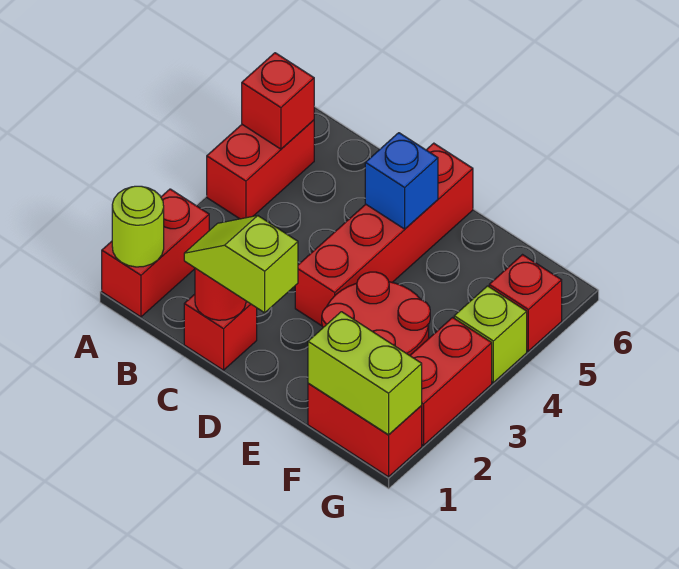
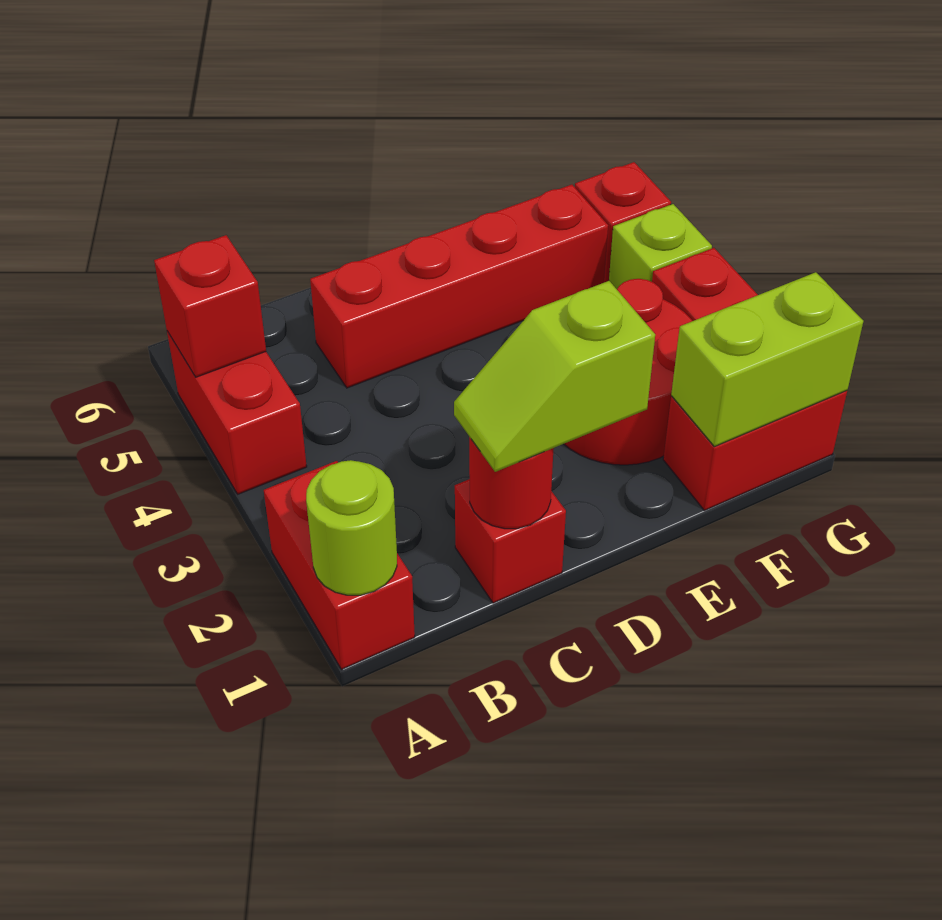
red brick D3:D6 level 1 -> red brick C5:F5 level 1
blue brick D5 level 2 -> none

